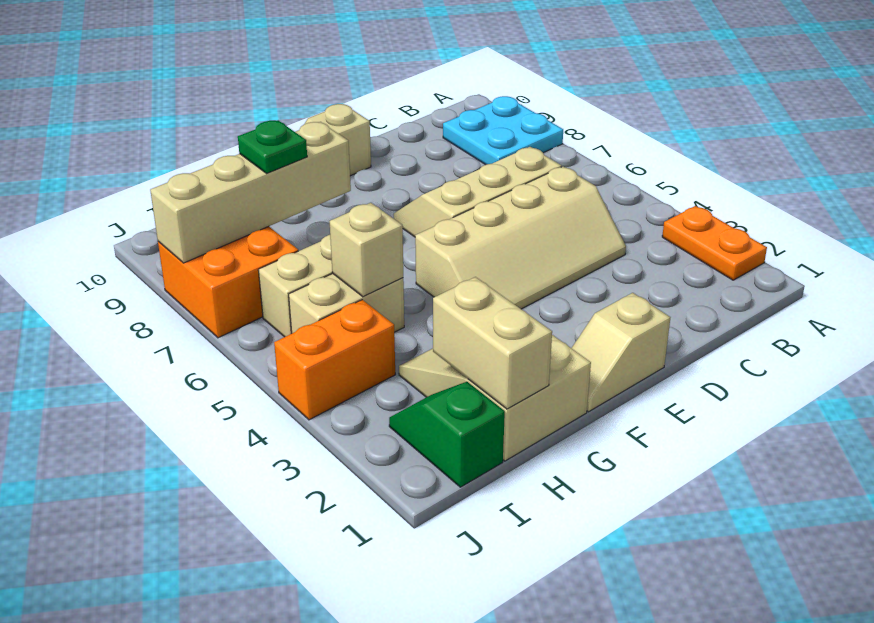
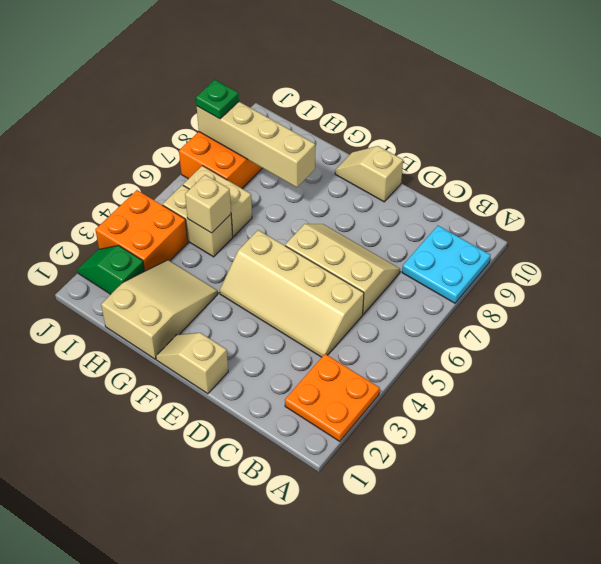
orange plate A2:A3 level 1 -> orange plate A2:B3 level 1
tan brick H1:H2 level 2 -> none
green plate H8 level 3 -> green plate J8 level 3
green slope I1:I2 level 1 top 1 -> green slope I2:J2 level 1 top I
orange brick I4:J4 level 1 -> orange brick I3:J4 level 1

